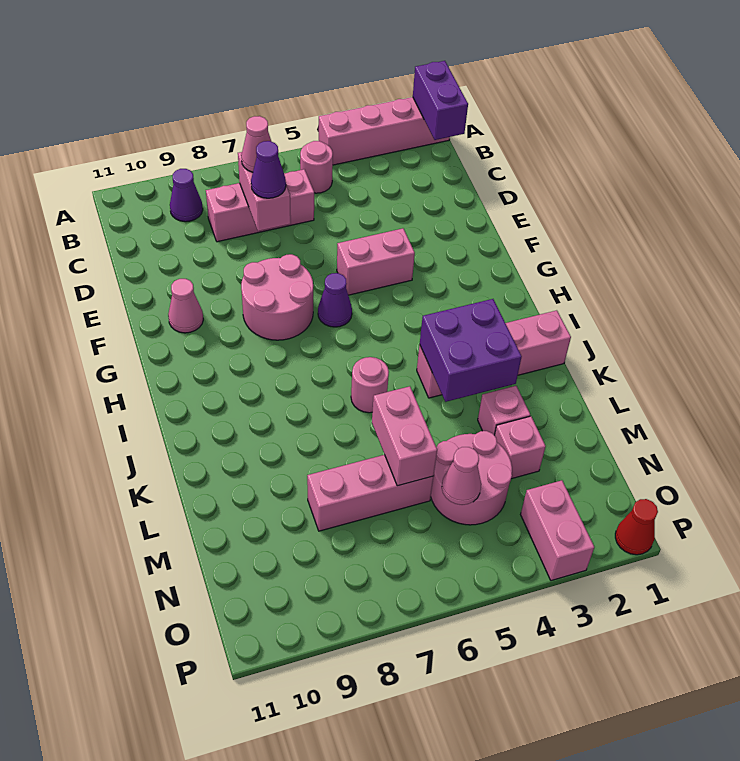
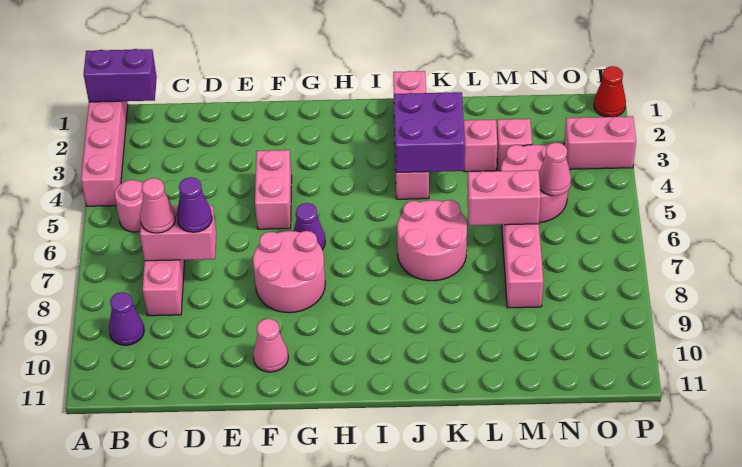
pink round brick J6 level 1 -> pink round brick J6:K7 level 1

